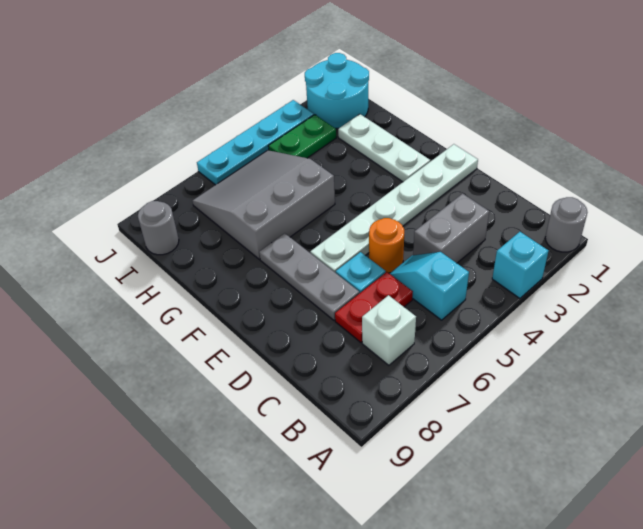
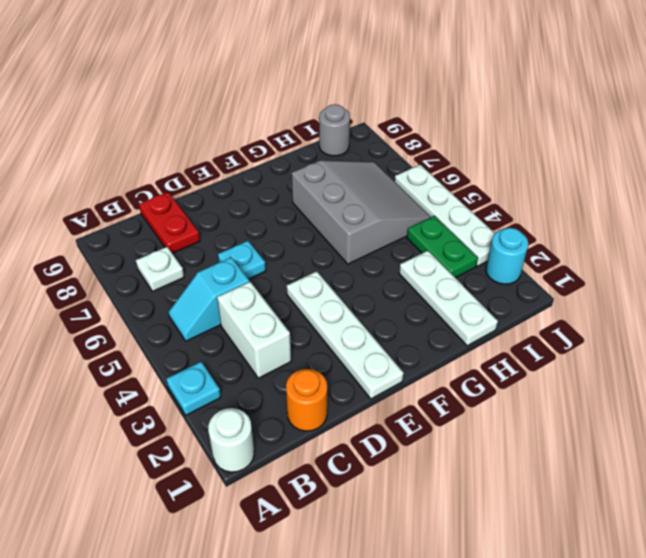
grey round brick A1 level 1 -> white round brick A1 level 1
cyan brick A3 level 1 -> cyan plate A3 level 1
cyan slope B5:C5 level 1 top B -> cyan slope B5:C5 level 1 top C
white brick B7 level 1 -> white plate B7 level 1
grey brick C3:C4 level 1 -> white brick C3:C4 level 1
red plate C6:C7 level 1 -> red plate C8:C9 level 1
orange round brick D5 level 1 -> orange round brick C1 level 1
grey plate D7:F7 level 1 -> none
white plate E1:E6 level 1 -> white plate E1:E4 level 1
white plate F2:H2 level 1 -> white plate H1:H3 level 1
cyan round brick I1:J2 level 1 -> cyan round brick J2 level 1
cyan plate J3:J6 level 1 -> white plate J3:J6 level 1

